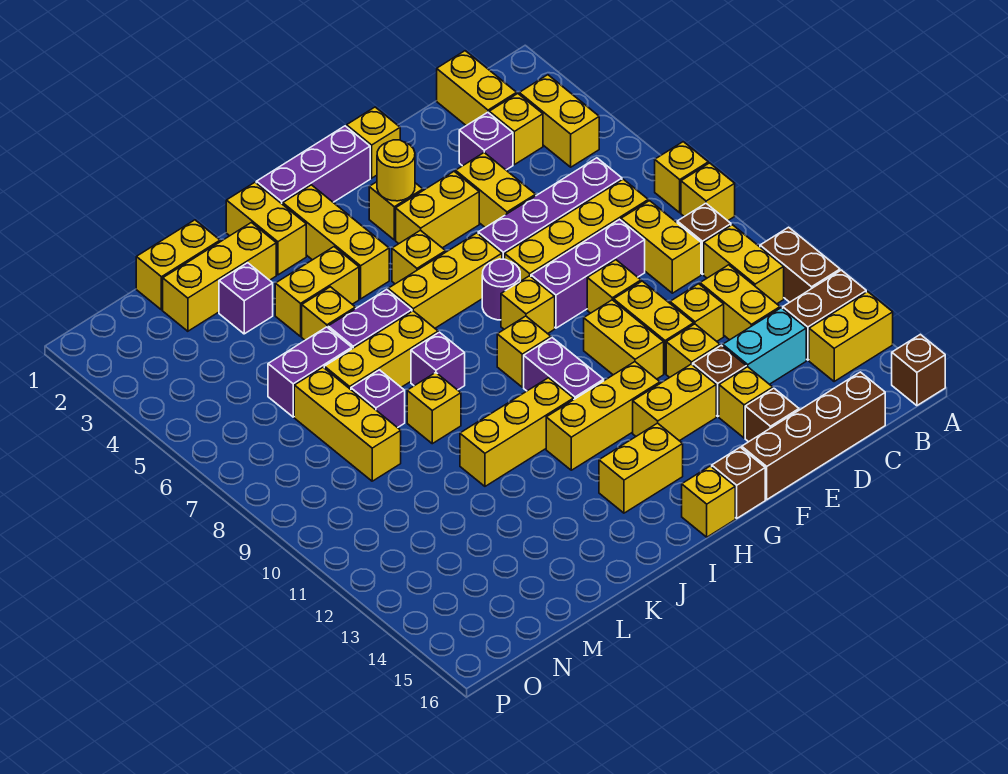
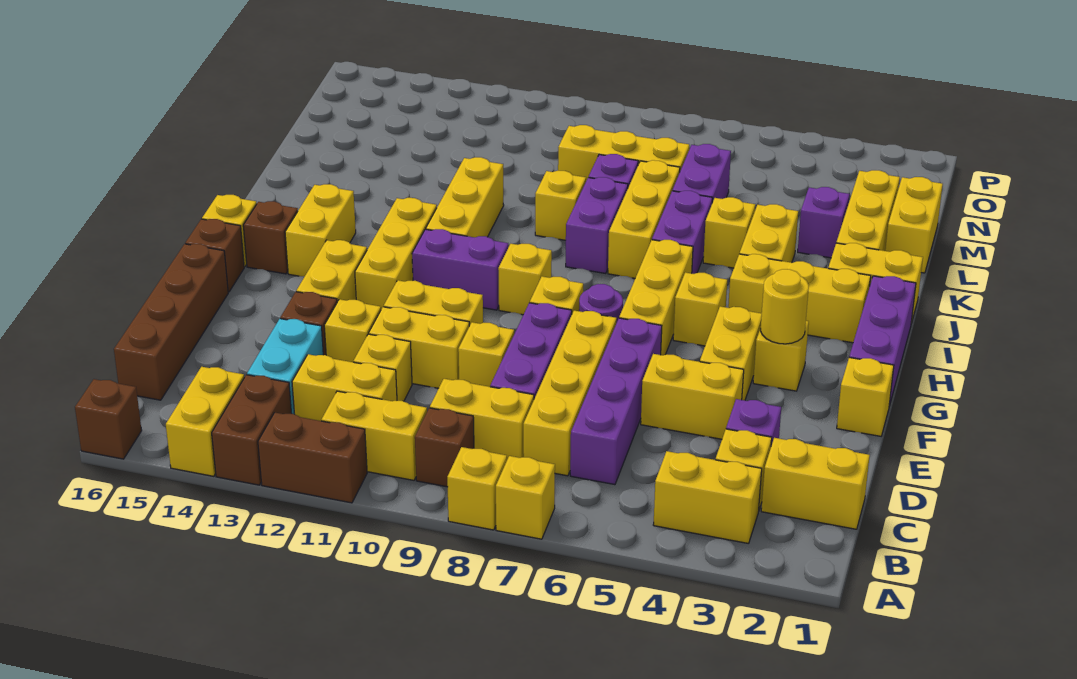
yellow brick E14 level 1 -> none
brown brick E15 level 1 -> brown brick H15 level 1
purple brick J8 level 1 -> purple brick J8:K8 level 1

